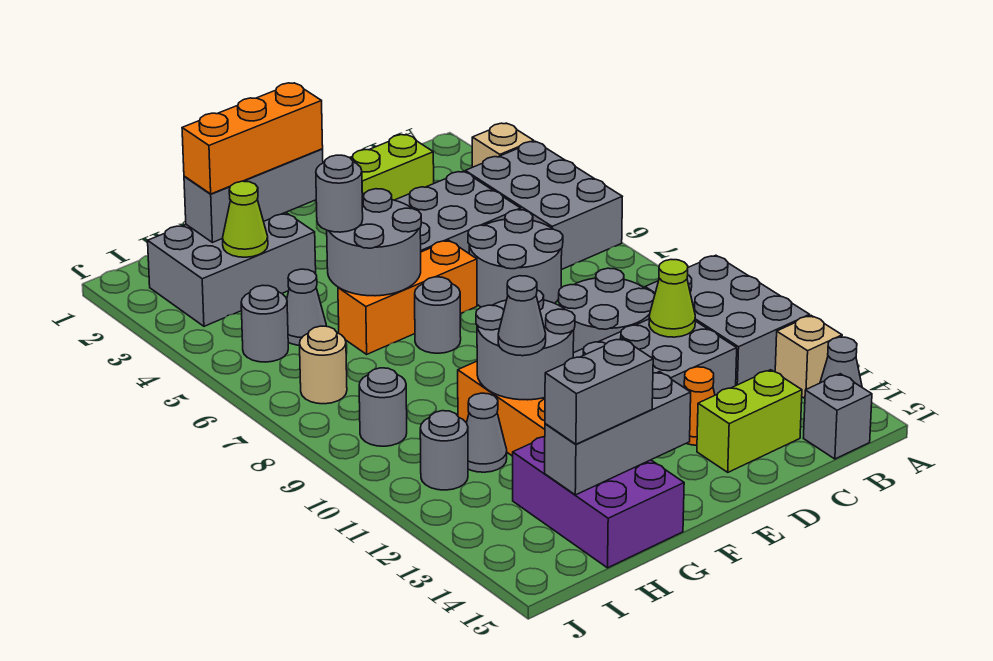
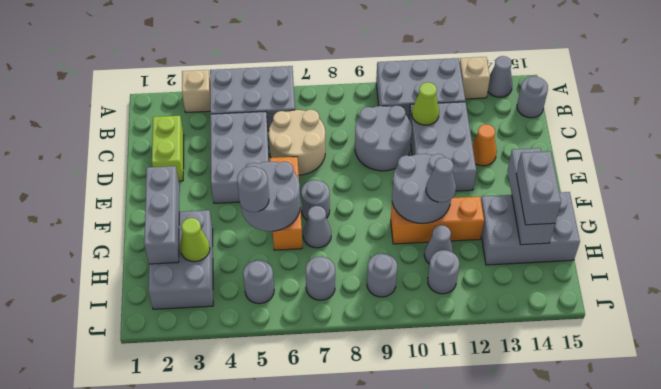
grey brick B15 level 1 -> grey round brick B15 level 1
grey round brick C6:D7 level 1 -> tan round brick C6:D7 level 1
lime brick C14:D14 level 1 -> none
orange brick F2:H2 level 3 -> none
purple brick G13:H15 level 1 -> grey brick G13:H15 level 1
grey cone H5 level 1 -> grey cone G7 level 1
tan round brick I7 level 1 -> grey round brick I7 level 1

